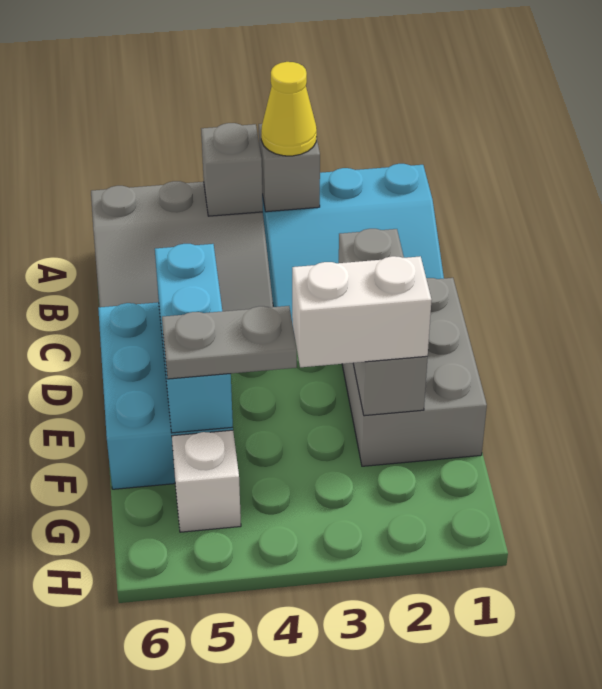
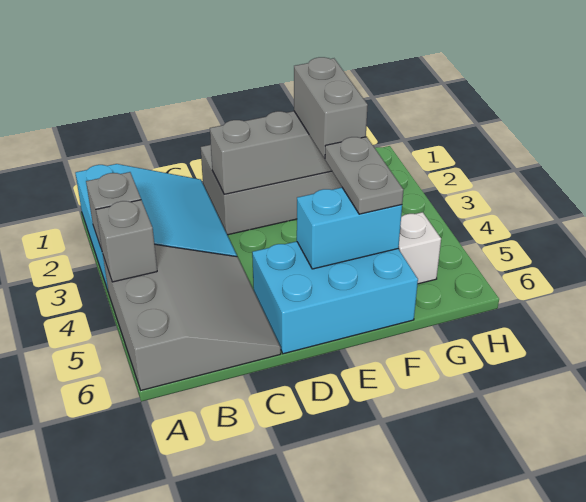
yellow cone A3 level 3 -> none
cyan brick D5:F5 level 2 -> cyan brick E5:F5 level 2
white brick F2:F3 level 3 -> grey brick F2:F3 level 3

